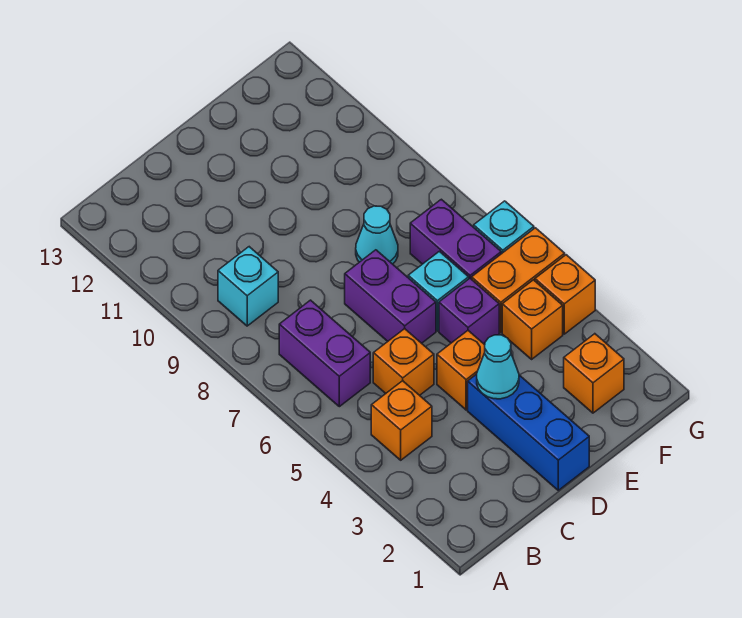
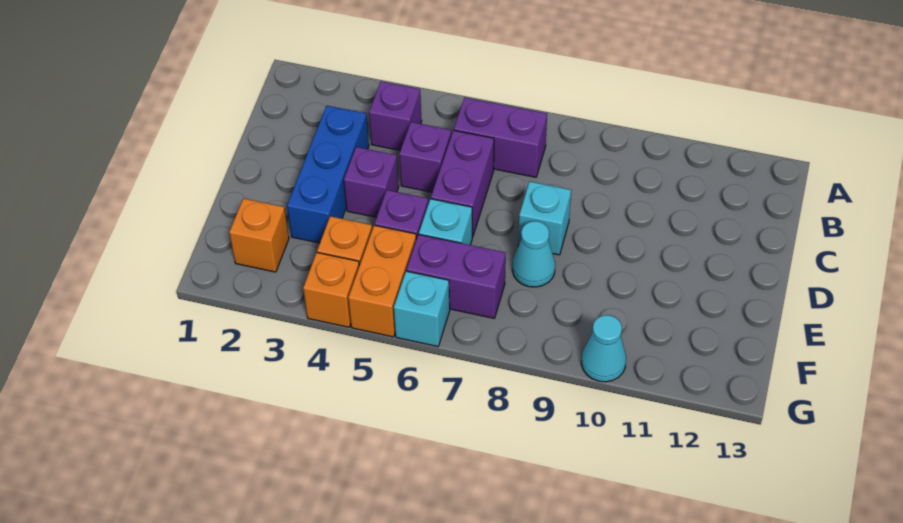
orange brick B4 level 1 -> purple brick B4 level 1
cyan brick B9 level 1 -> cyan brick D8 level 1
orange brick C5 level 1 -> purple brick C5 level 1
blue brick D1:D3 level 1 -> blue brick C3:E3 level 1
cyan cone D3 level 2 -> cyan cone G10 level 1
orange brick D4 level 1 -> purple brick D4 level 1
purple brick D6:D7 level 1 -> purple brick C6:D6 level 1

